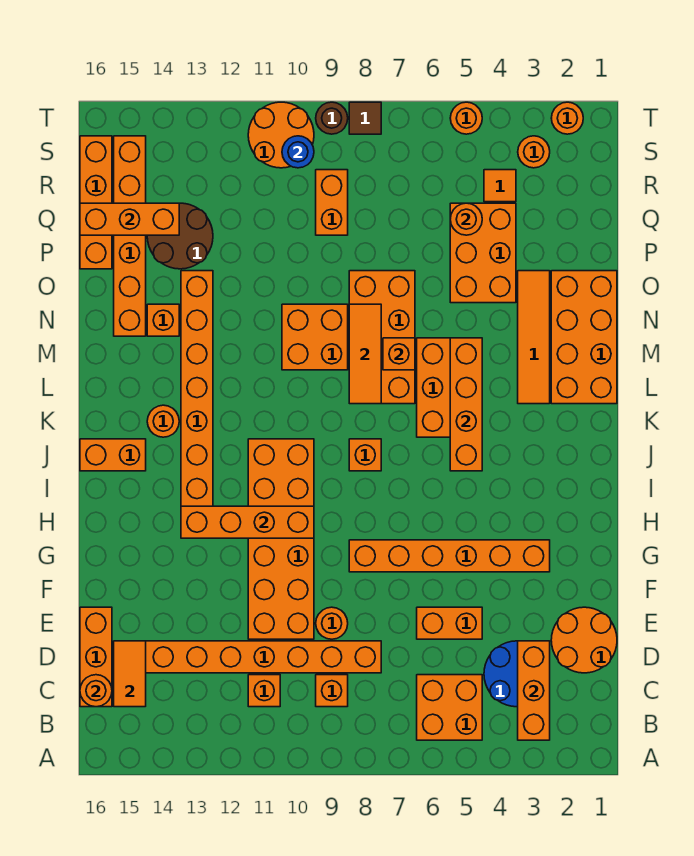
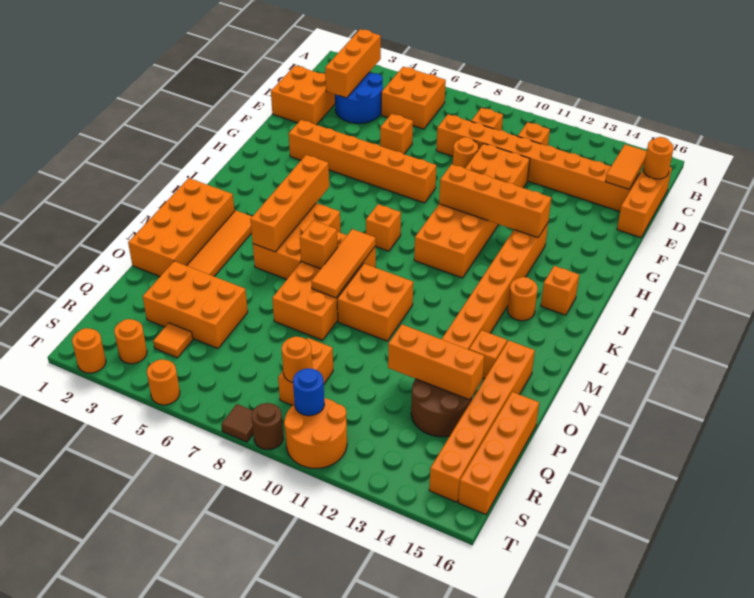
orange round brick D1:E2 level 1 -> orange brick D1:E2 level 1
orange brick E5:E6 level 1 -> orange brick E6 level 1
orange brick J15:J16 level 1 -> orange brick J15 level 1
orange brick O4:Q5 level 1 -> orange brick P3:Q5 level 1
orange round brick Q5 level 2 -> orange round brick R9 level 2
orange brick Q14:Q16 level 2 -> orange brick P12:P14 level 2

